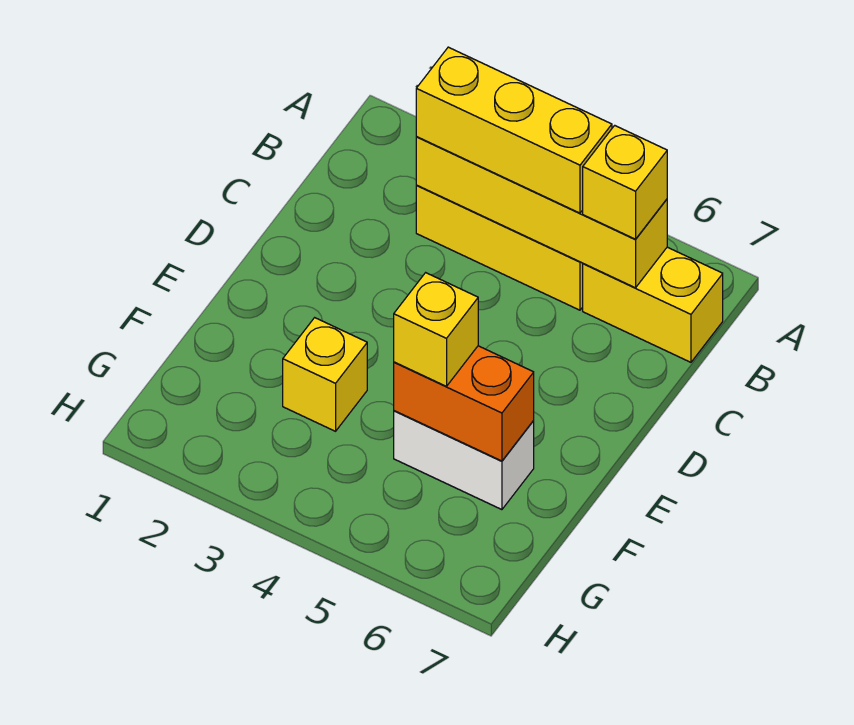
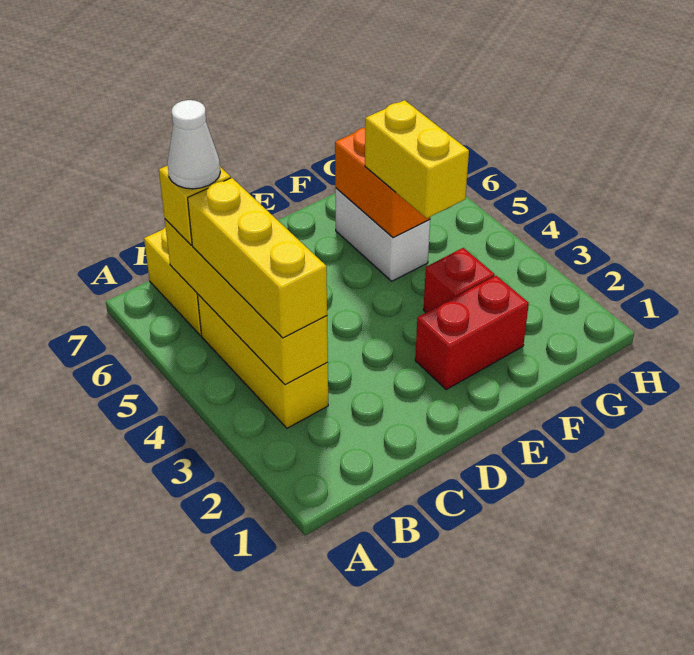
none -> white cone B6 level 4
none -> red brick E2:F2 level 1
yellow brick F3 level 1 -> red brick F3 level 1
yellow brick F5 level 3 -> yellow brick F4:F5 level 3

